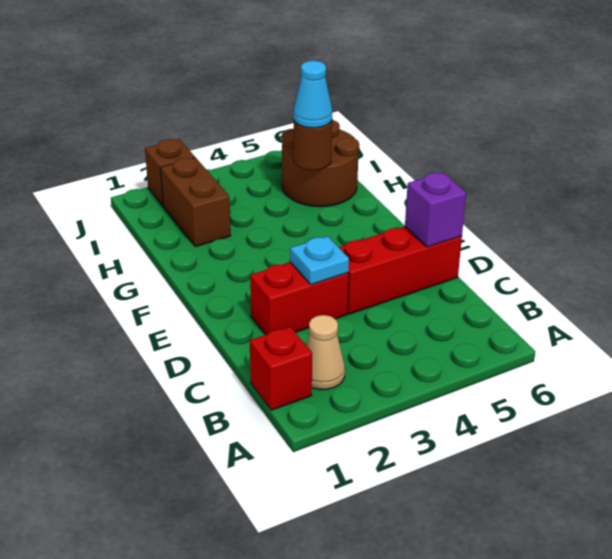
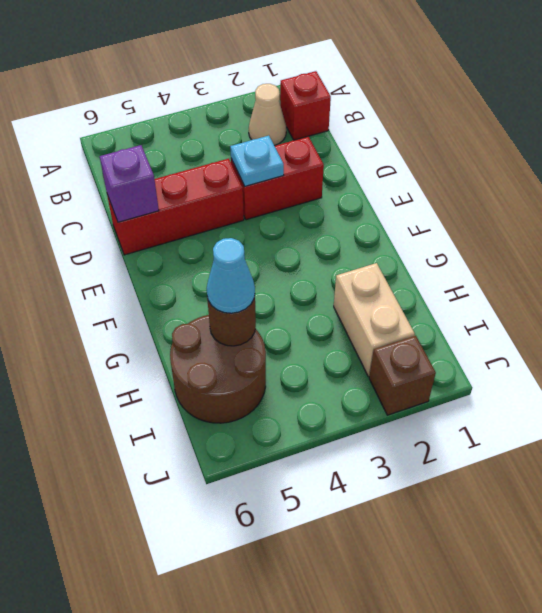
brown brick H2:I2 level 1 -> tan brick H2:I2 level 1

